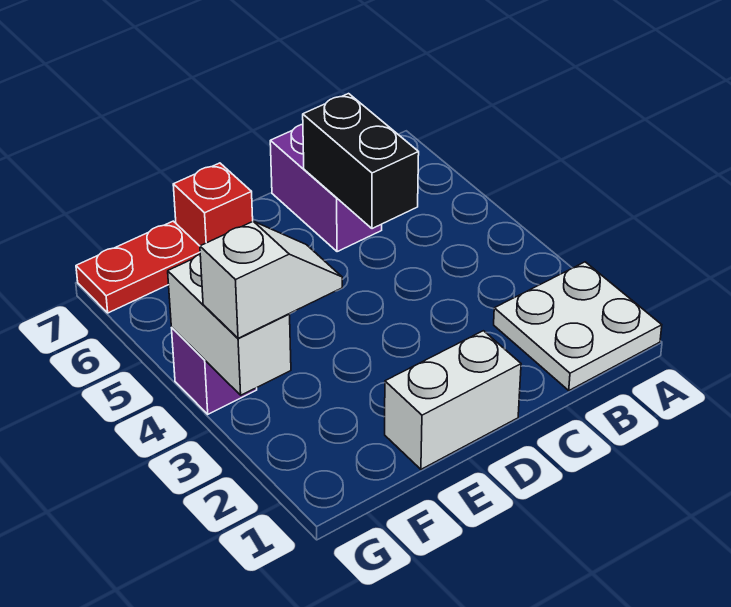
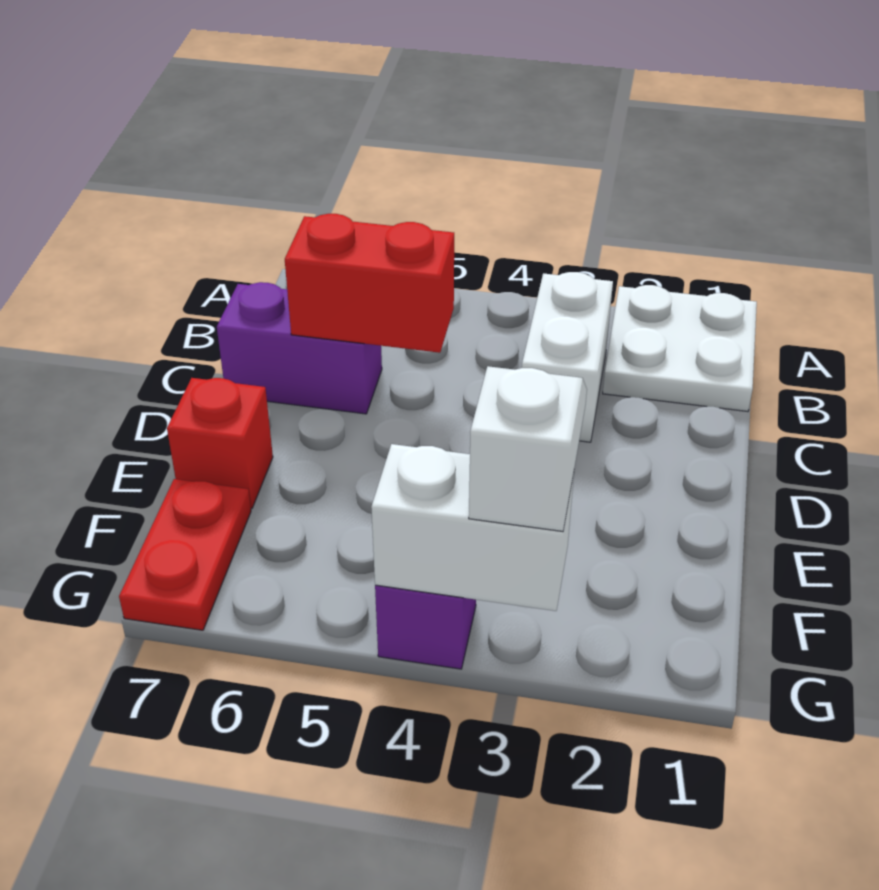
black brick C5:C6 level 2 -> red brick C5:C6 level 2
white brick D1:E1 level 1 -> white brick B3:C3 level 1

